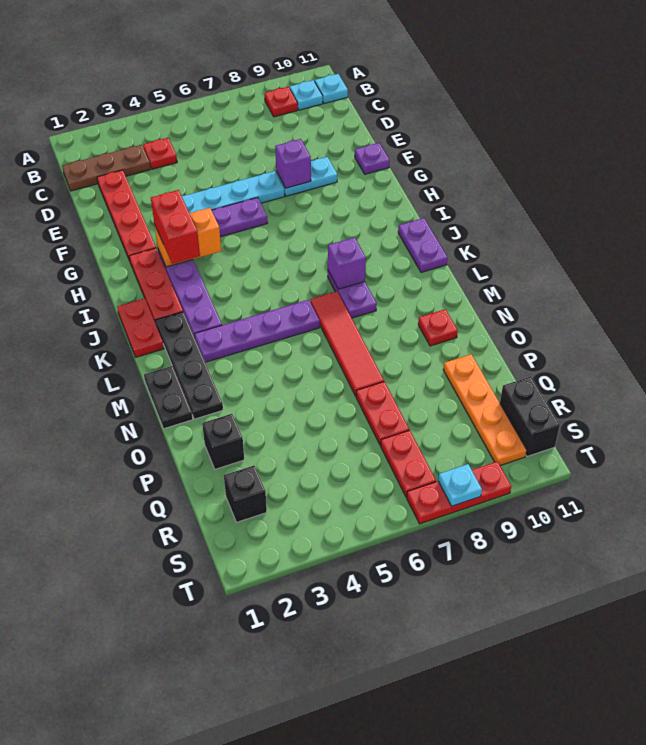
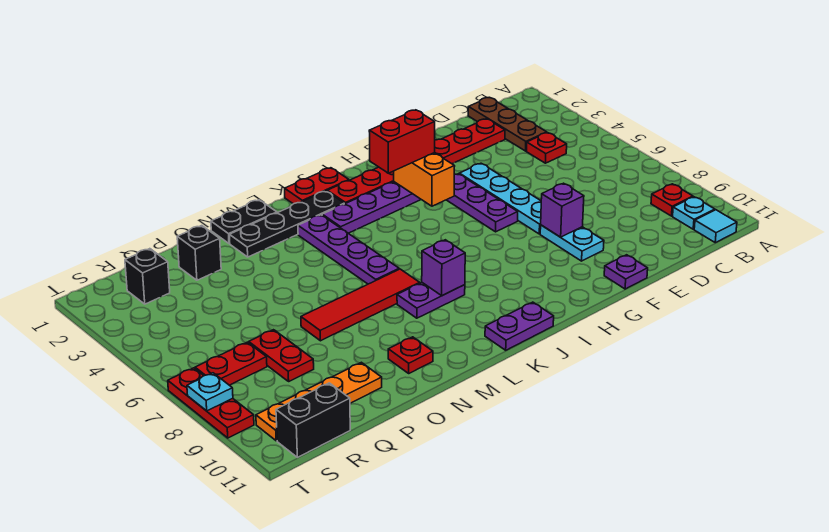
cyan plate B11 level 1 -> cyan tile B11 level 1
red plate P7:Q7 level 1 -> red plate Q7:Q8 level 1

